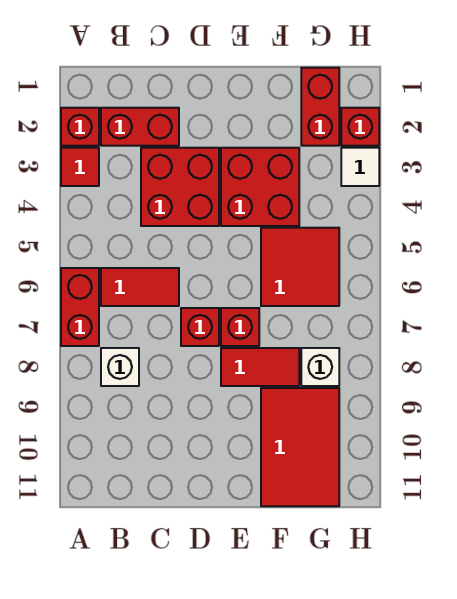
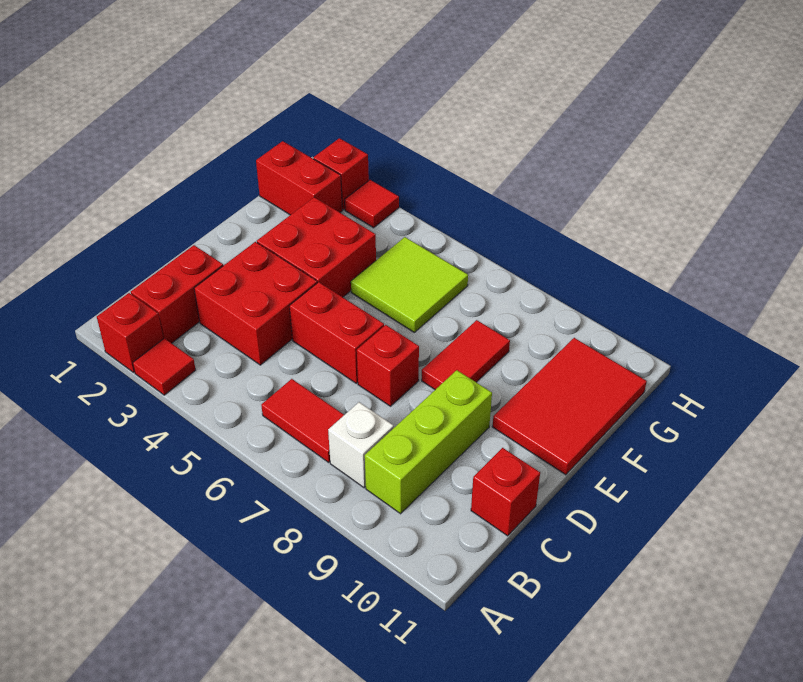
red brick A6:A7 level 1 -> red brick D5:D6 level 1
red tile B6:C6 level 1 -> red tile B6:B7 level 1
none -> lime brick B9:D9 level 1
red brick E7 level 1 -> red brick C11 level 1
red tile F5:G6 level 1 -> lime tile F5:G6 level 1
red tile F9:G11 level 1 -> red tile E10:G11 level 1
white brick G8 level 1 -> none
white tile H3 level 1 -> red tile H3 level 1

